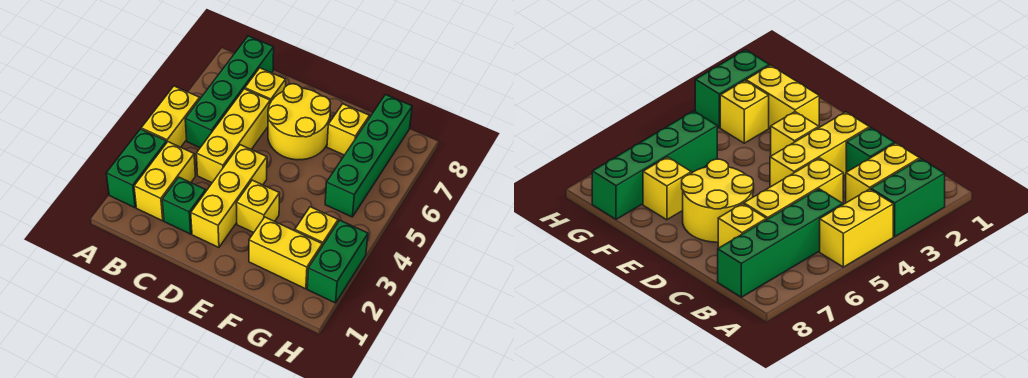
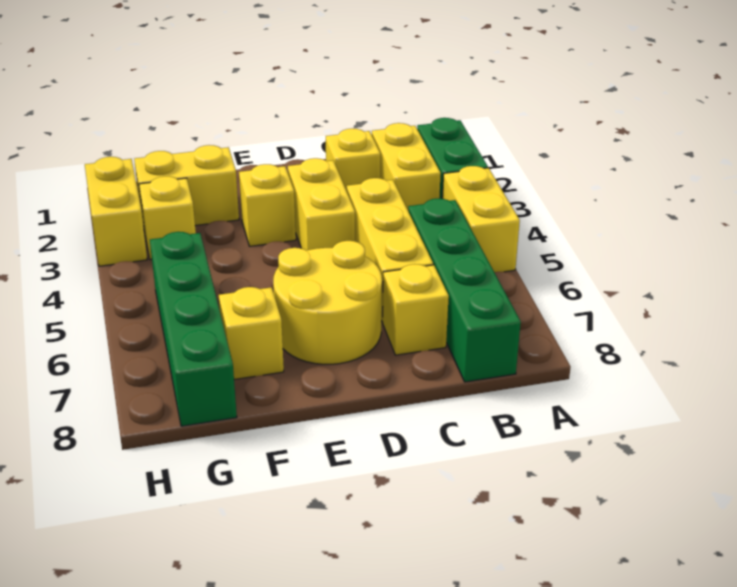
green brick C2 level 1 -> yellow brick C2 level 1
yellow brick D2:D4 level 1 -> yellow brick D3:D4 level 1
green brick H2:H3 level 1 -> yellow brick H2:H3 level 1

